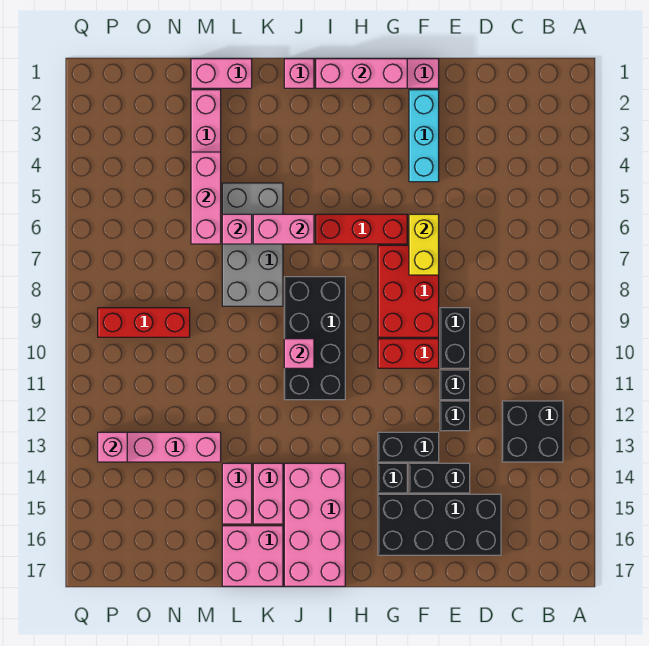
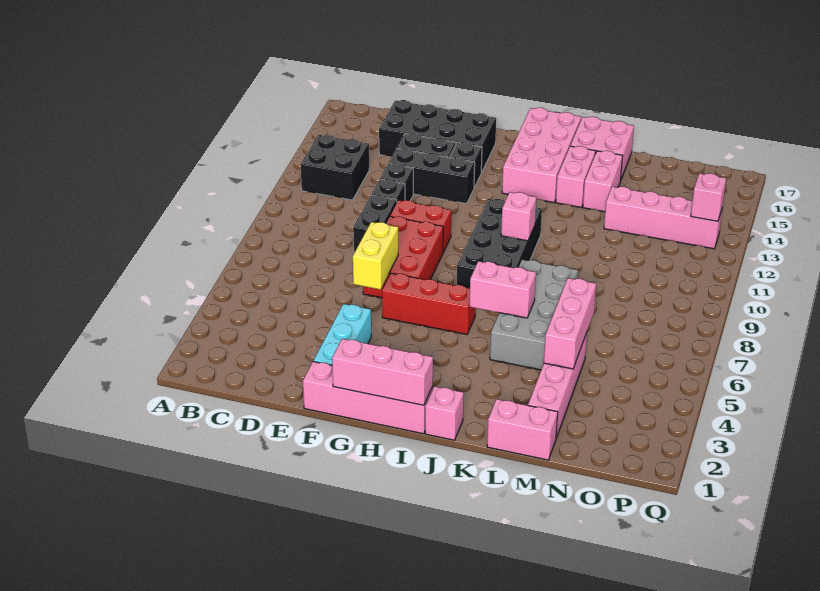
black brick F13:G13 level 1 -> black brick E13:G13 level 1
pink brick L6 level 2 -> none
red brick N9:P9 level 1 -> none

